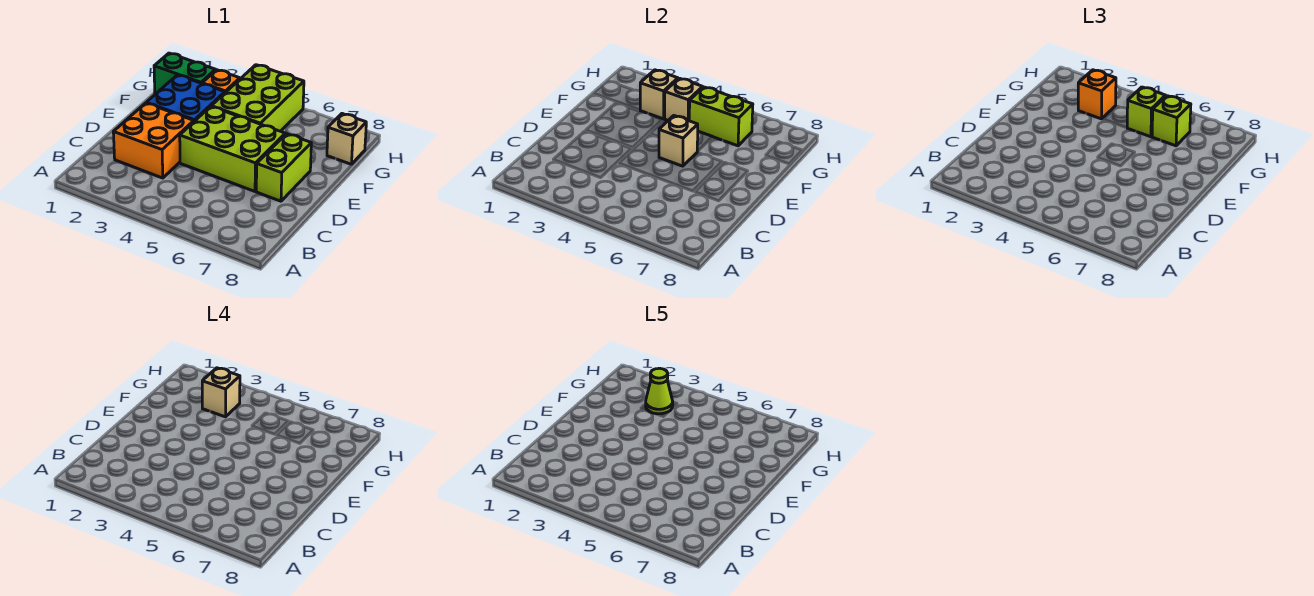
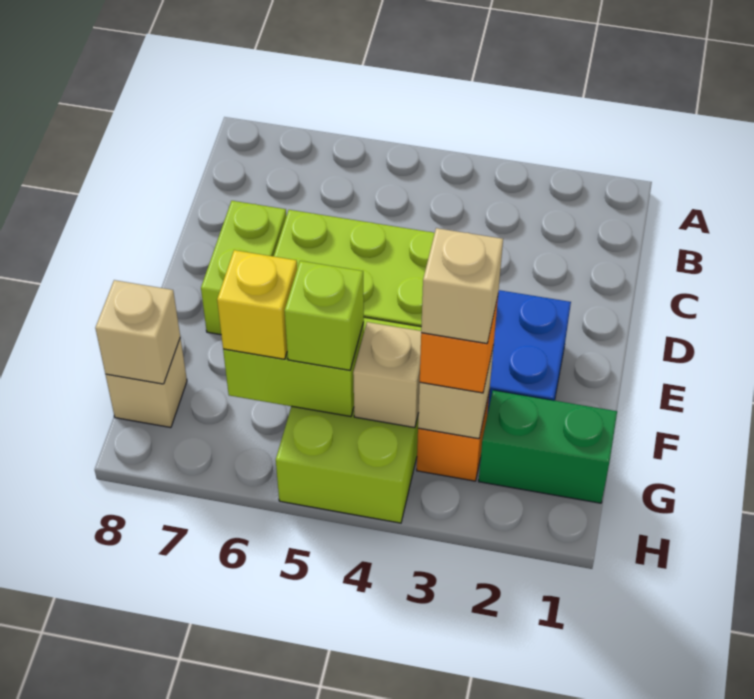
orange brick C2:D3 level 1 -> none
tan brick E5 level 2 -> tan brick G8 level 2
lime cone G3 level 5 -> none
lime brick G6 level 3 -> yellow brick G6 level 3

